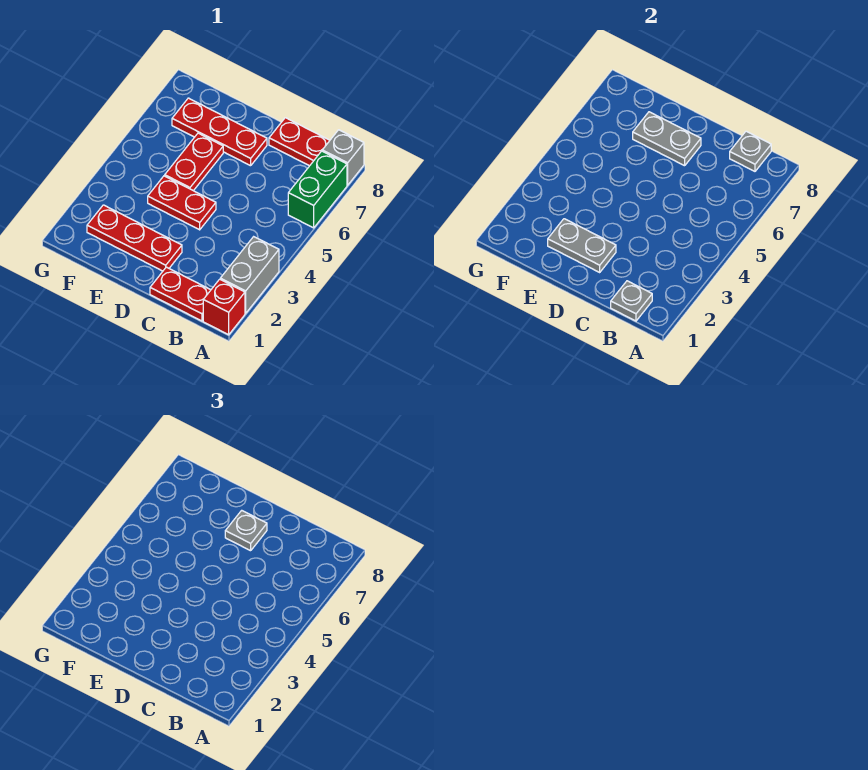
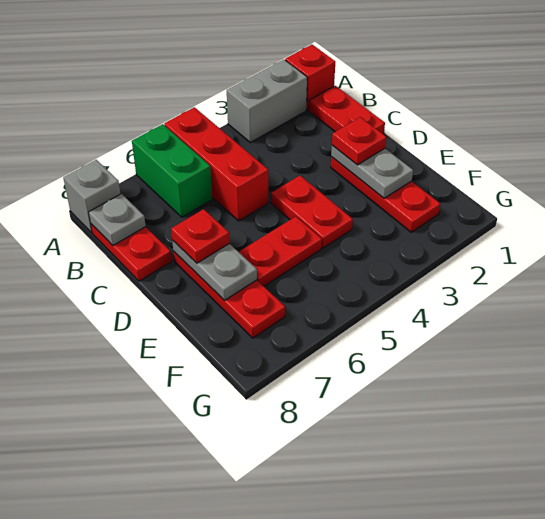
none -> red brick A5:C5 level 1
green brick A6:A7 level 1 -> green brick A6:B6 level 1
grey plate B1 level 2 -> none
none -> red plate D2 level 3
grey plate D7 level 3 -> red plate D7 level 3

